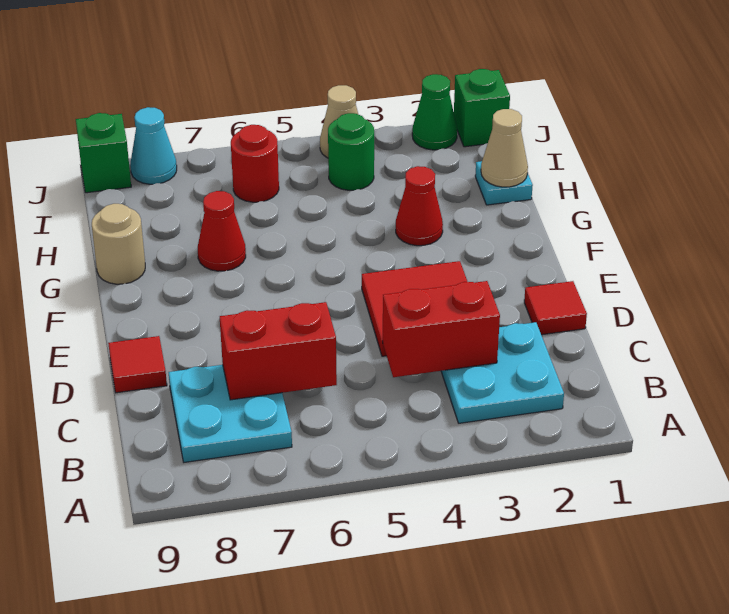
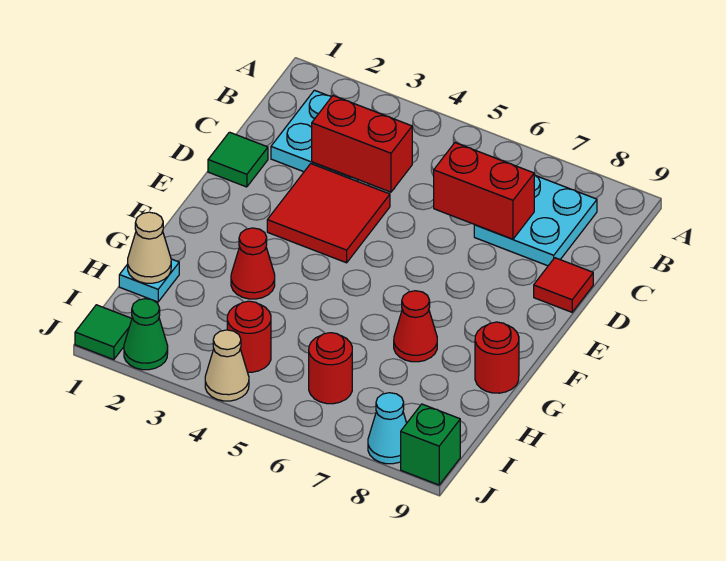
red tile D1 level 1 -> green tile D1 level 1
tan round brick G9 level 1 -> red round brick G9 level 1
green round brick I4 level 1 -> red round brick I4 level 1
green brick J1 level 1 -> green tile J1 level 1

